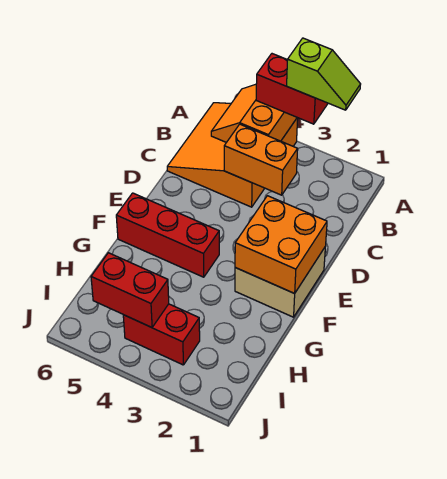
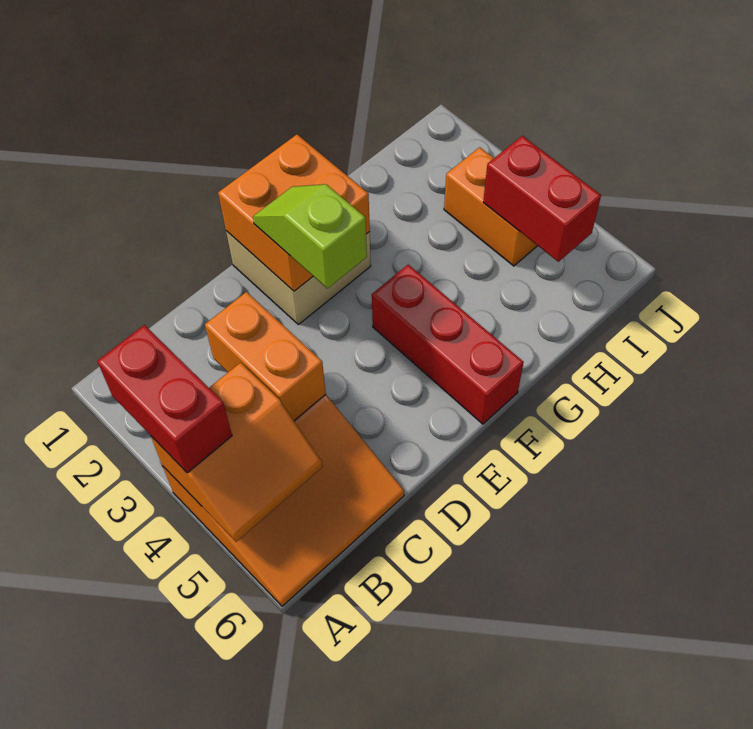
lime slope A2:A3 level 4 top 3 -> lime slope E2:E3 level 3 top 3
red brick I3:I4 level 1 -> orange brick I3:I4 level 1

